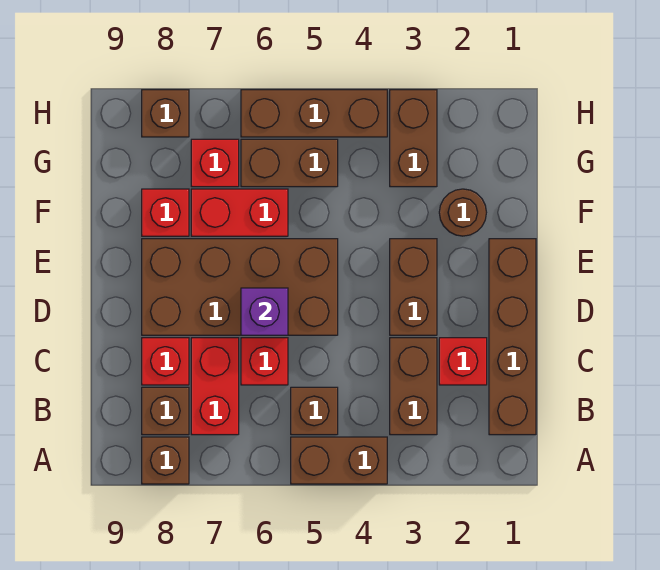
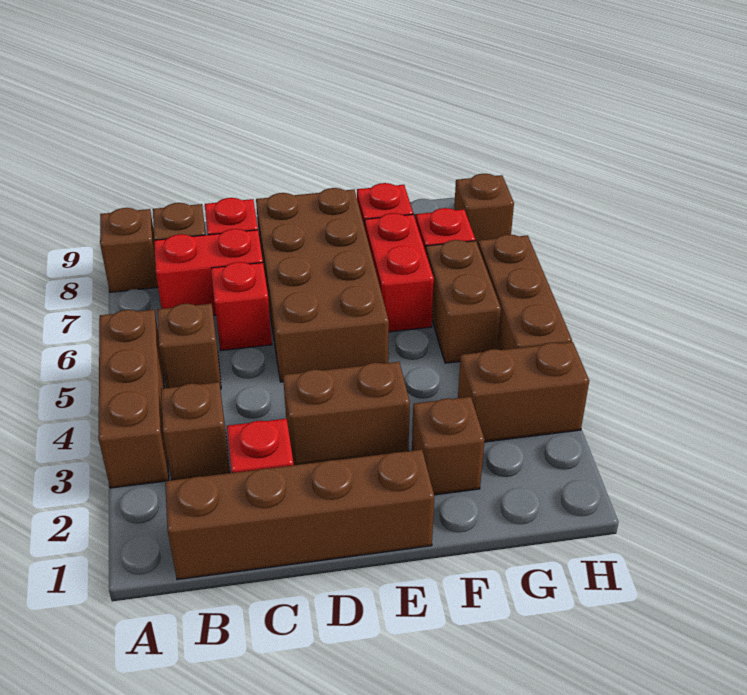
brown brick A4:A5 level 1 -> brown brick A3:A5 level 1
brown brick B3:C3 level 1 -> brown brick B3 level 1
purple brick D6 level 2 -> none
brown round brick F2 level 1 -> brown brick F2 level 1

